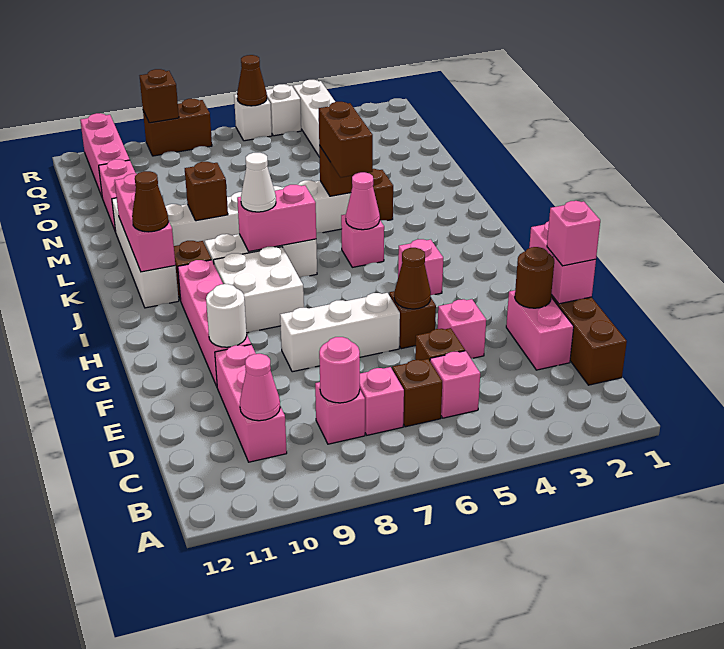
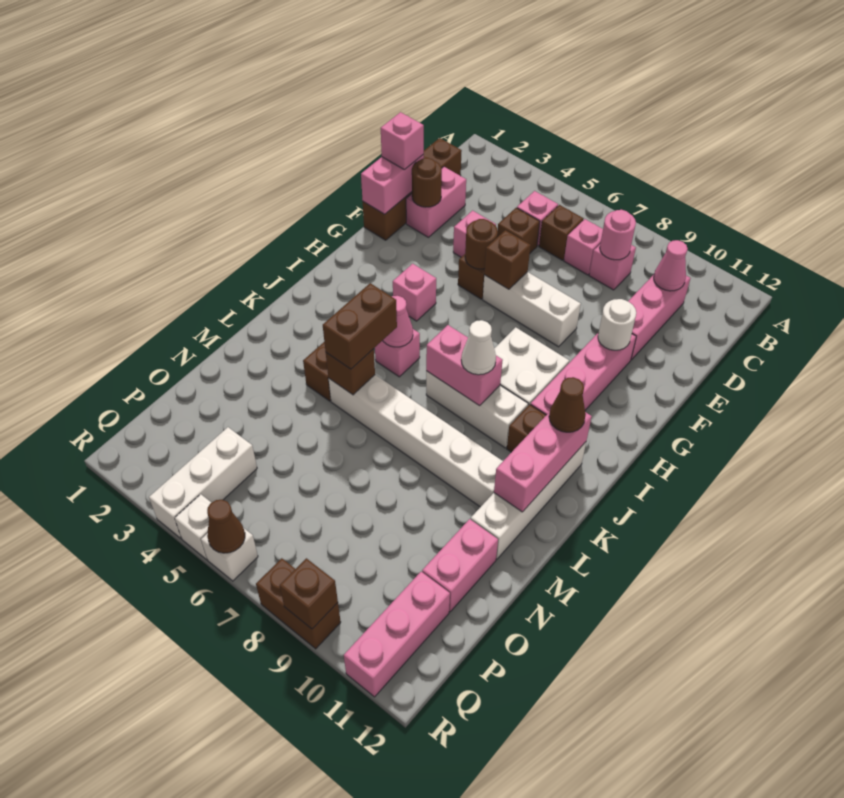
brown cone F5 level 2 -> brown round brick F5 level 2
brown brick L9 level 2 -> brown brick F6 level 2

